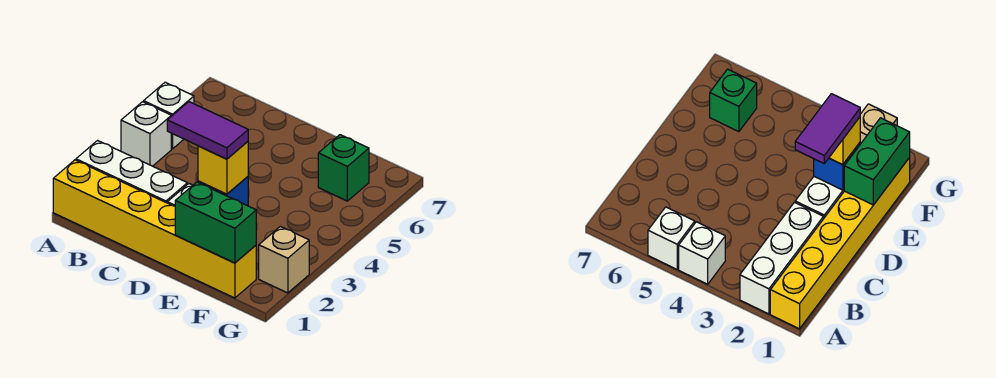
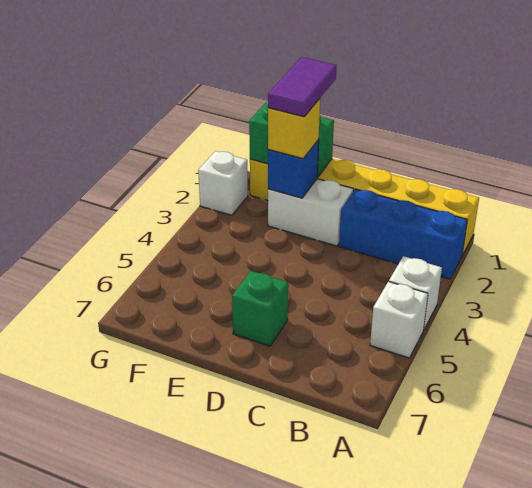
white brick A2:C2 level 1 -> blue brick A2:C2 level 1
purple tile D2:E2 level 4 -> purple tile E1:E2 level 4
green brick F6 level 1 -> green brick D6 level 1
tan brick G2 level 1 -> white brick G2 level 1

